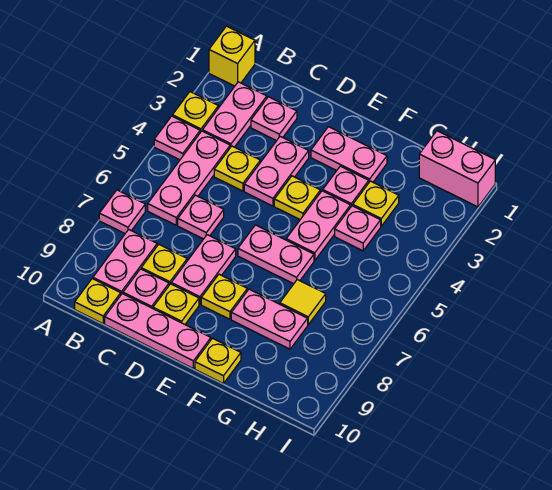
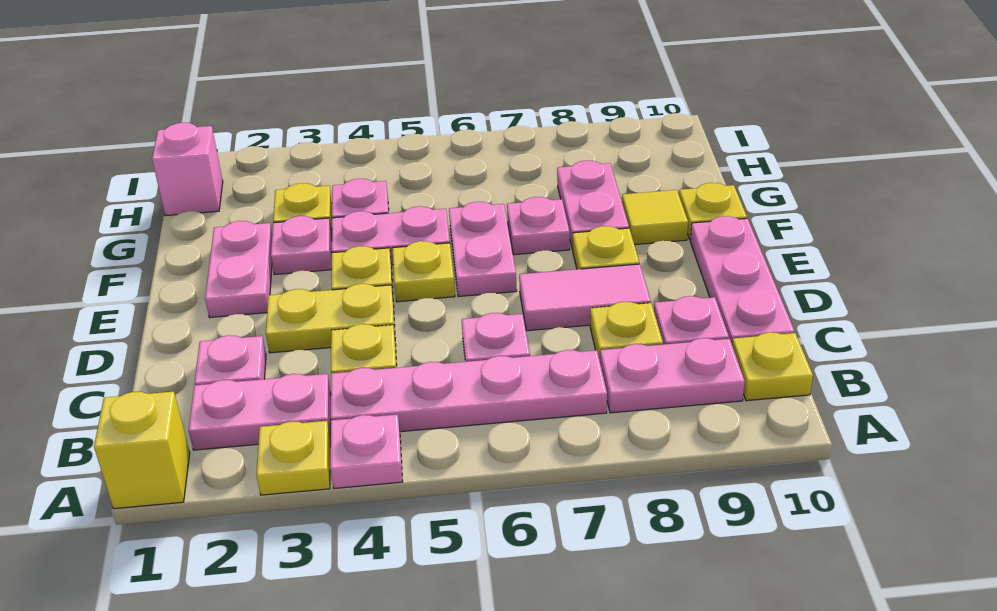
pink plate A7 level 1 -> pink plate F7 level 1
pink plate B4:B6 level 1 -> pink plate B4:B7 level 1
pink plate D3:D4 level 1 -> yellow plate D3:D4 level 1
pink plate D7:D8 level 1 -> pink tile D7:D8 level 1
yellow plate D9 level 1 -> yellow plate E5 level 1
yellow tile G7 level 1 -> yellow tile F9 level 1
pink brick H1:I1 level 1 -> pink brick H1 level 1

